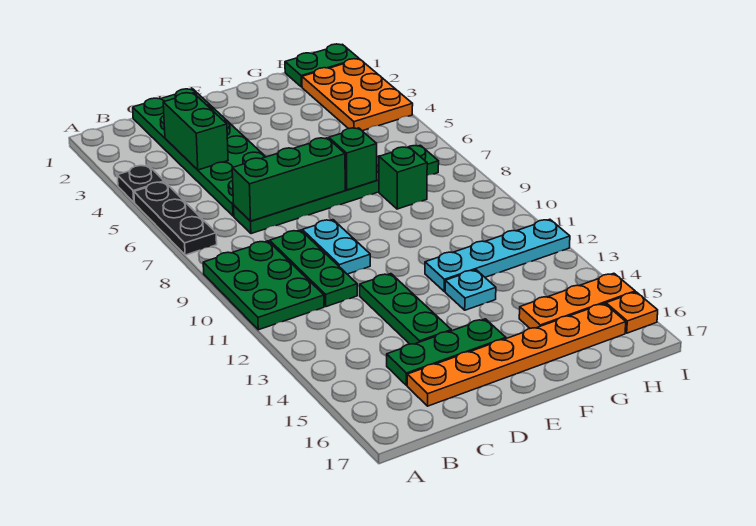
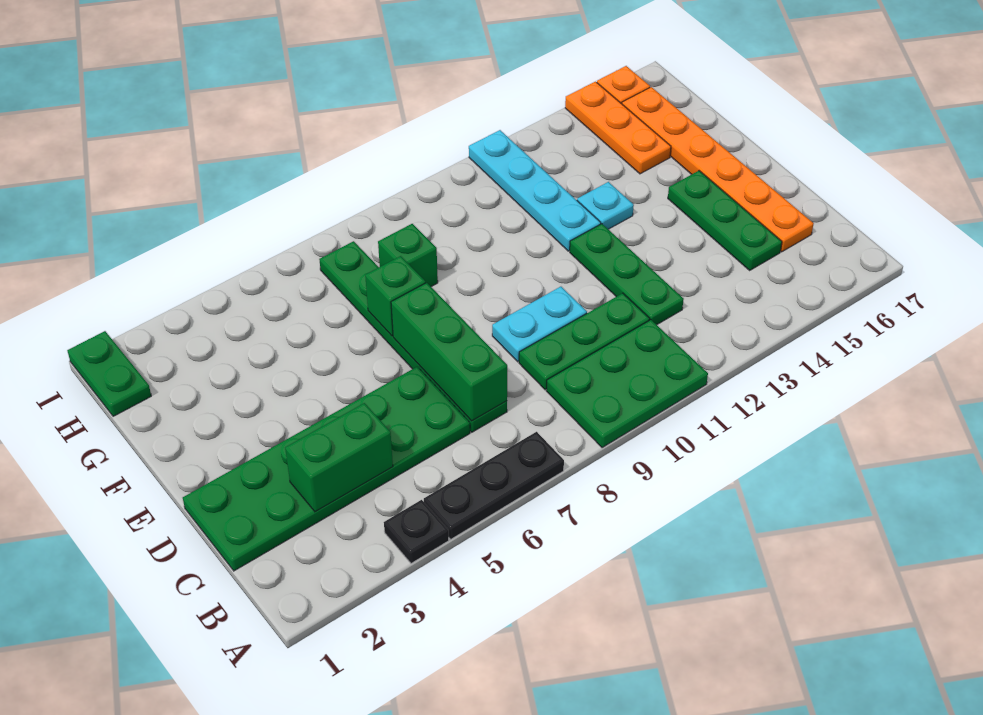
green plate D12:D14 level 1 -> green plate C12:E12 level 1
orange plate H2:I4 level 1 -> none

